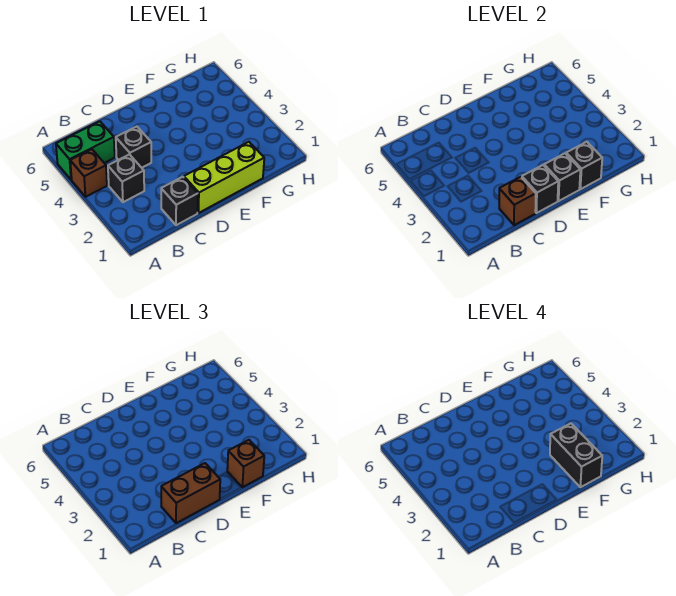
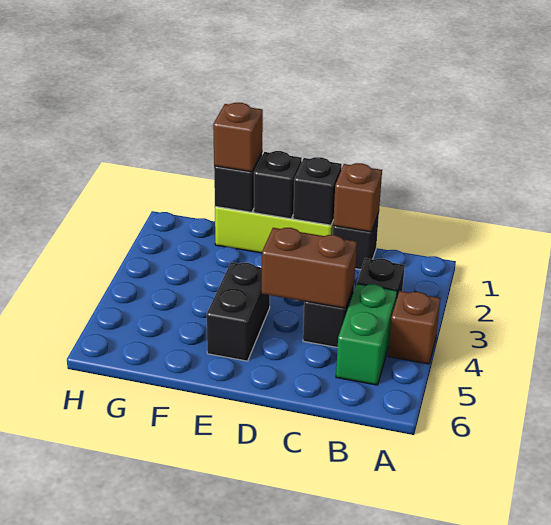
green brick A5:B5 level 1 -> green brick B4:B5 level 1
brown brick C1:D1 level 3 -> brown brick C4:D4 level 2
black brick F1:F2 level 4 -> black brick E4:E5 level 1

